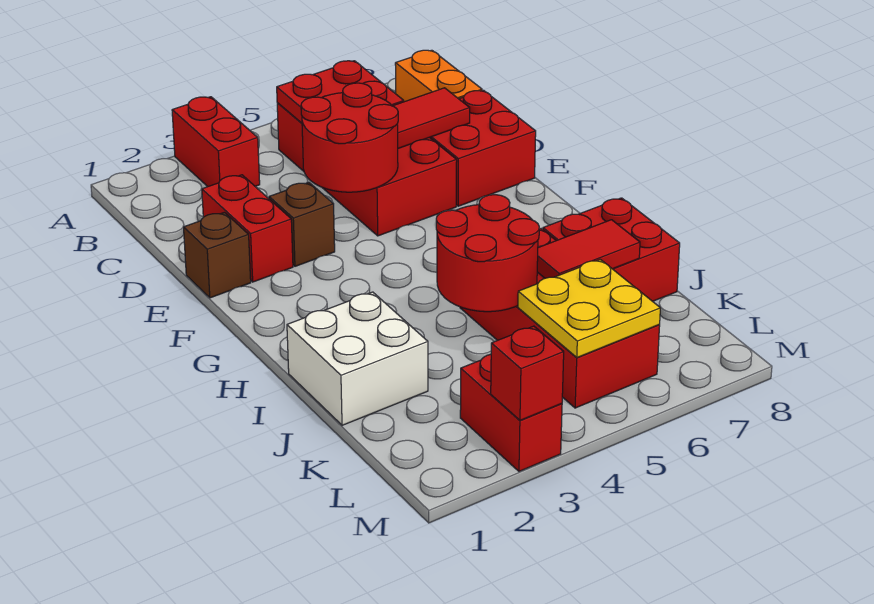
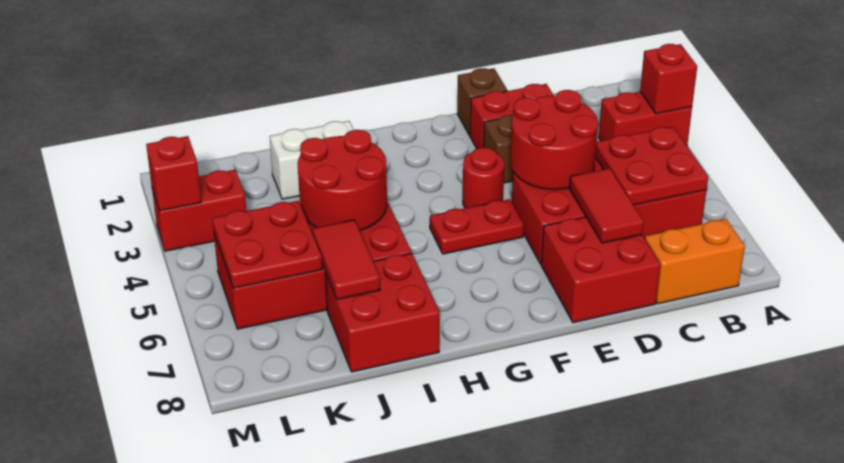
none -> red brick A3 level 2
none -> red round brick F4 level 1
none -> red plate F5:G5 level 1
white brick I1:J2 level 1 -> white brick I2:J2 level 1
yellow plate K5:L6 level 2 -> red plate K5:L6 level 2

